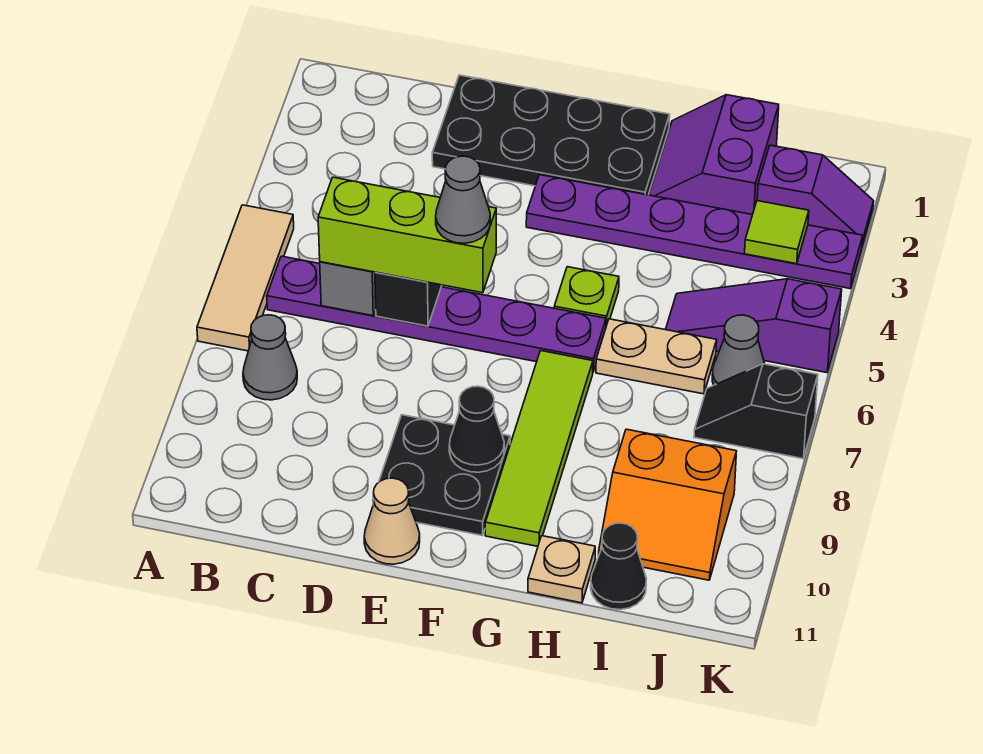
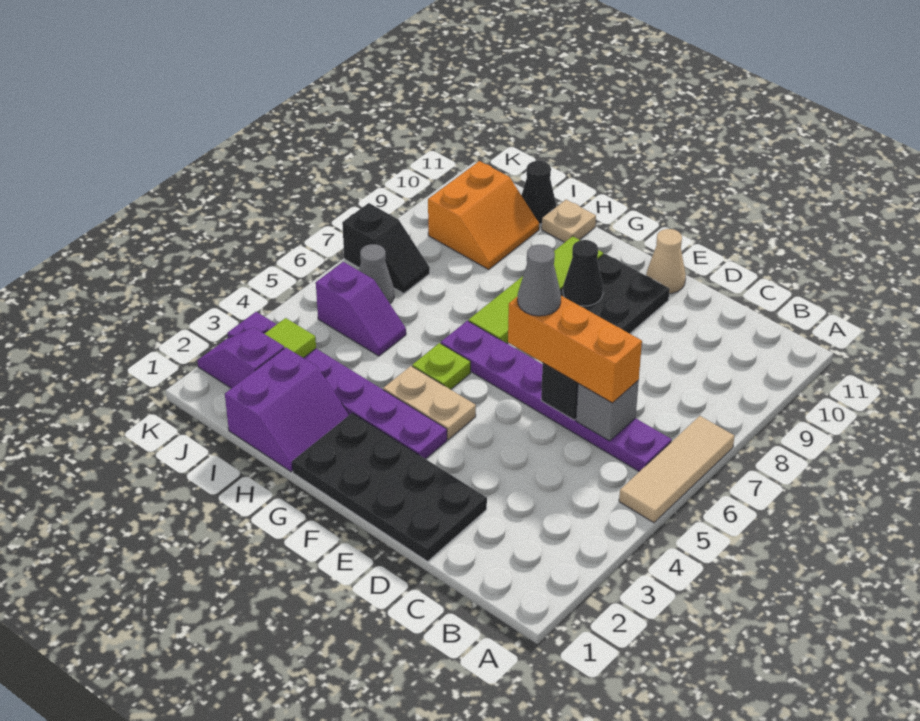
grey cone B8 level 1 -> none
lime brick C6:E6 level 3 -> orange brick C6:E6 level 3
tan plate H6:I6 level 1 -> tan plate F4:G4 level 1
purple slope I5:K5 level 1 top K -> purple slope I5:J5 level 1 top J
orange slope I9:J10 level 1 top 9 -> orange slope I9:J10 level 1 top J

